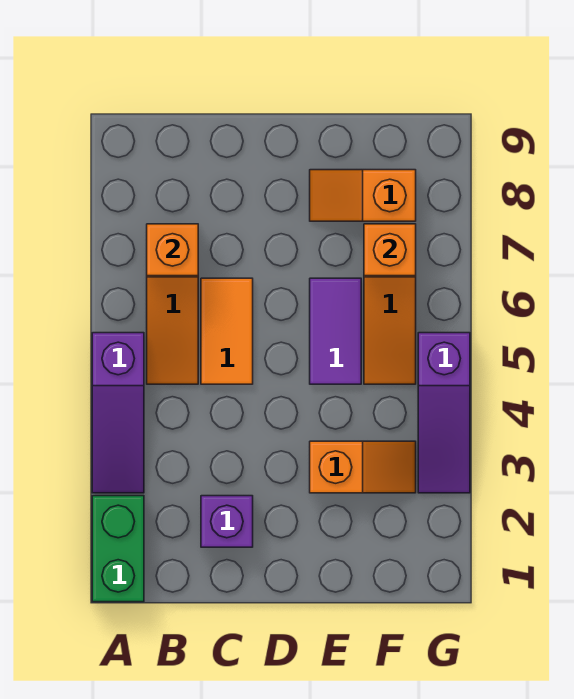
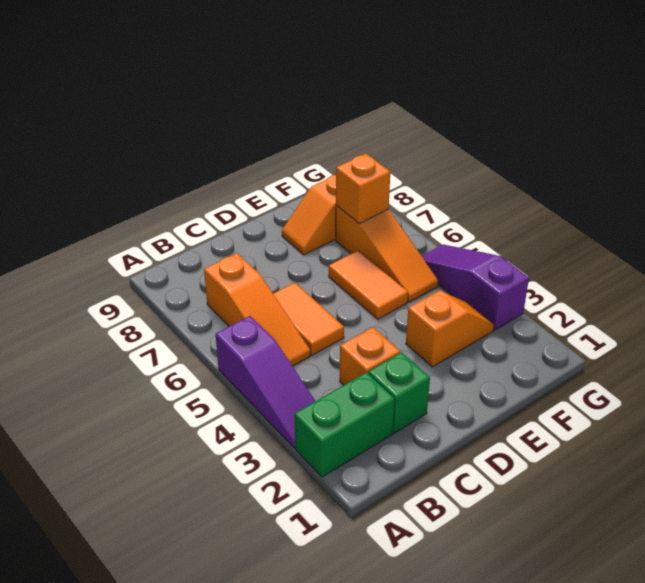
green brick A1:A2 level 1 -> green brick A2:B2 level 1
orange brick B7 level 2 -> orange brick C3 level 1
purple brick C2 level 1 -> green brick C2 level 1
purple tile E5:E6 level 1 -> orange tile E5:E6 level 1
purple slope G3:G5 level 1 top 5 -> purple slope G3:G5 level 1 top 3

